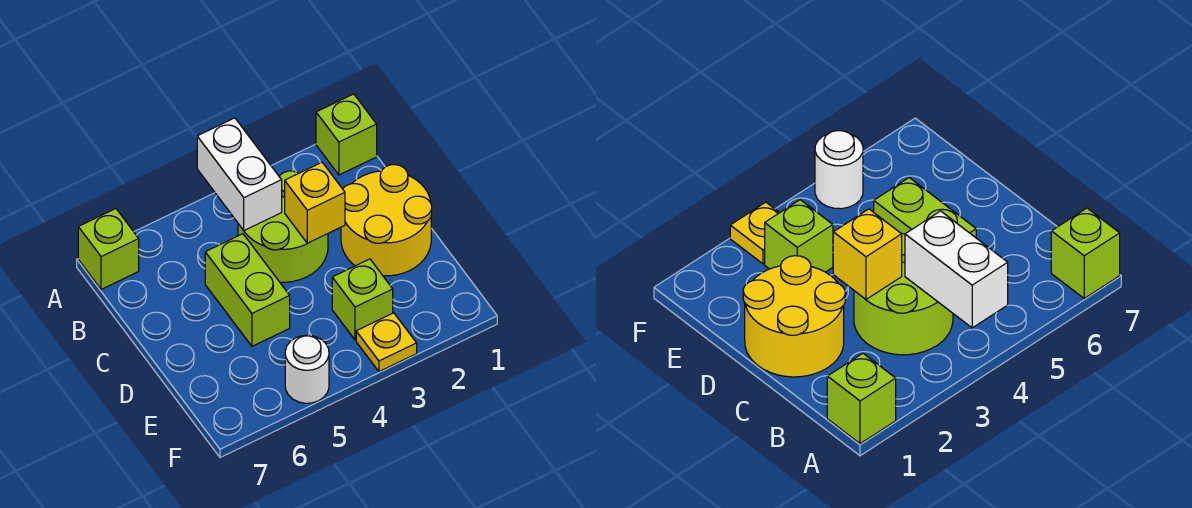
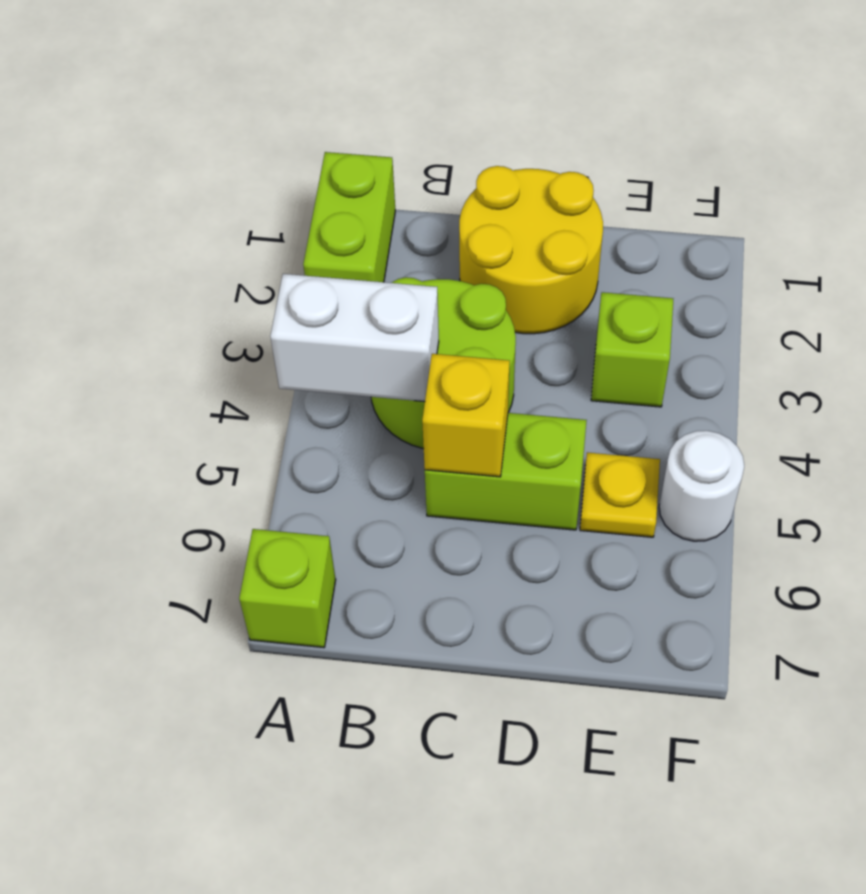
lime brick A1 level 1 -> lime brick A1:A2 level 1
yellow brick C3 level 2 -> yellow brick C5 level 2
yellow plate F3 level 1 -> yellow plate E5 level 1

